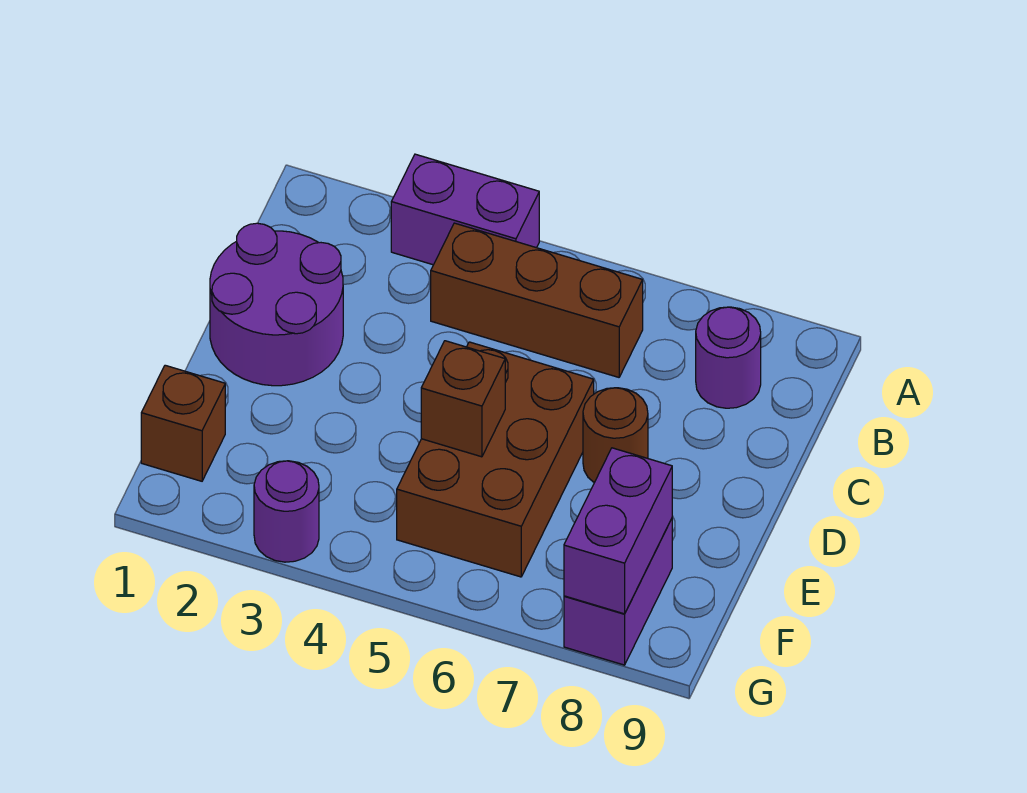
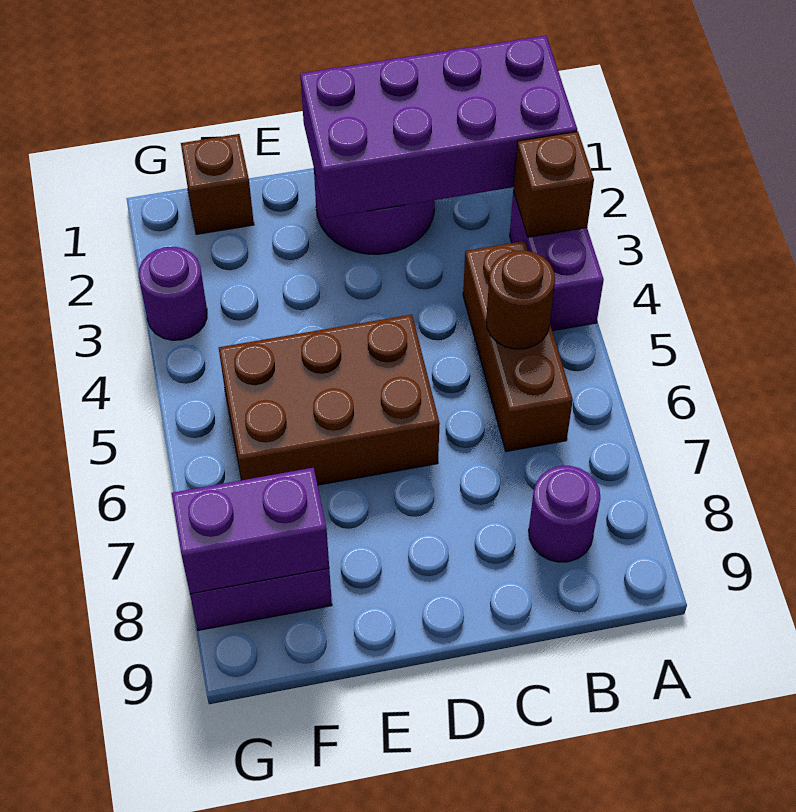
none -> purple brick A1:D2 level 2
brown round brick D7 level 1 -> brown round brick B5 level 2
brown brick E5 level 2 -> brown brick A3 level 2

